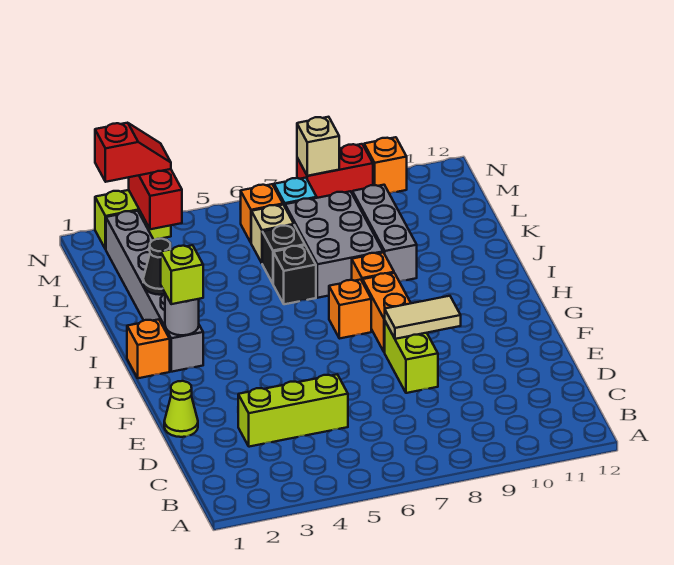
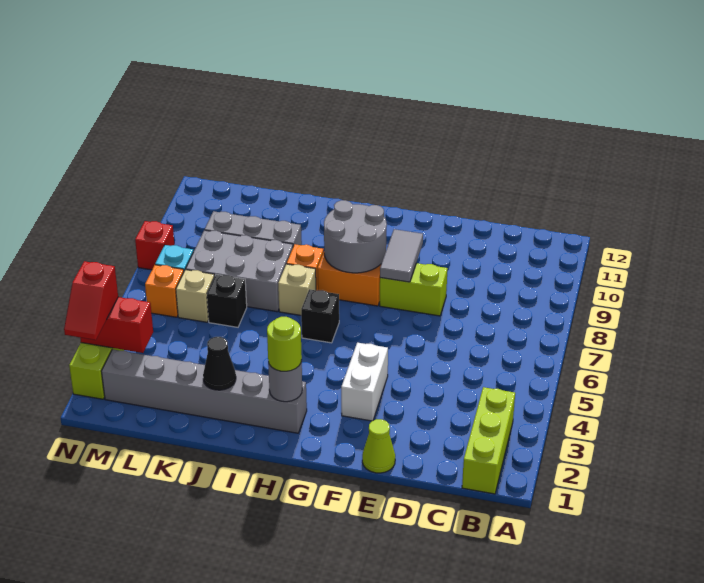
lime brick D3:D5 level 1 -> lime brick B1:B3 level 1
none -> white brick F3:F4 level 1
tan tile F8:F9 level 2 -> grey tile F8:F9 level 2
none -> grey round brick G8:H9 level 2
orange brick H1 level 1 -> none
lime brick H2 level 3 -> lime round brick H2 level 3
orange brick H7 level 1 -> none
black brick J6 level 1 -> black brick H6 level 1
red slope N2:N3 level 3 top 2 -> red slope N2:N3 level 3 top 3
red brick N8:N9 level 1 -> red brick N8 level 1
tan brick N8 level 2 -> tan brick I7 level 1
orange brick N10 level 1 -> none

